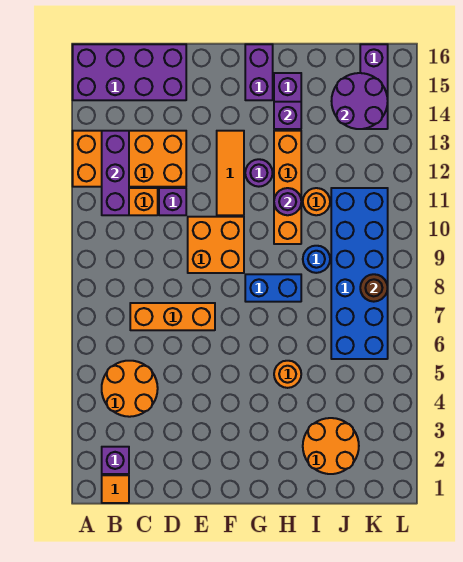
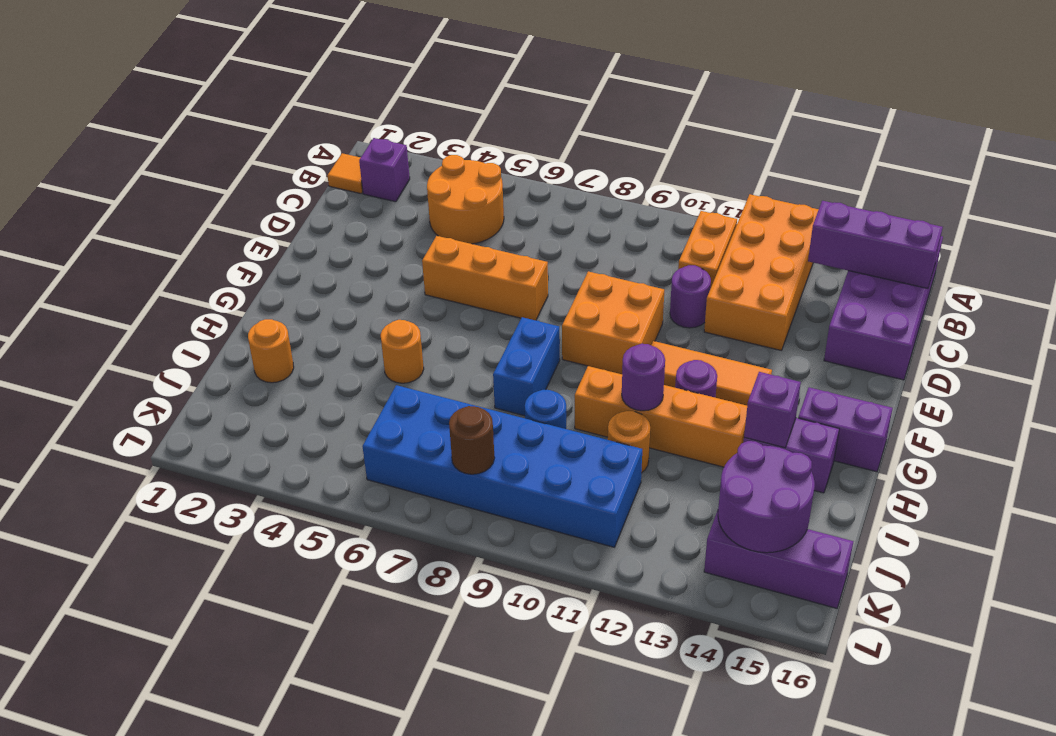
purple brick B11:B13 level 2 -> purple brick B14:B16 level 2
orange brick C7:E7 level 1 -> orange brick E5:E7 level 1
purple brick D11 level 1 -> purple round brick D11 level 1
orange round brick I2:J3 level 1 -> orange round brick I2 level 1

